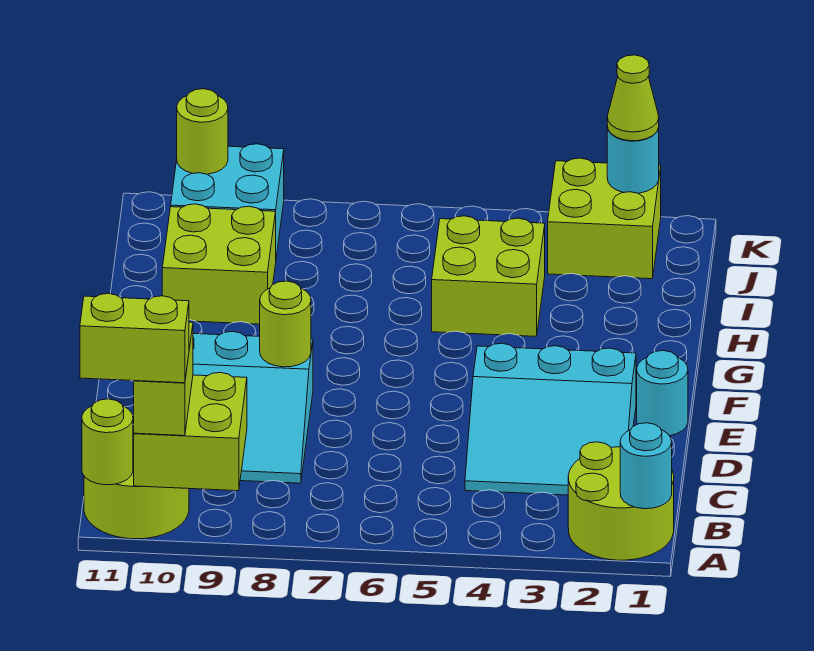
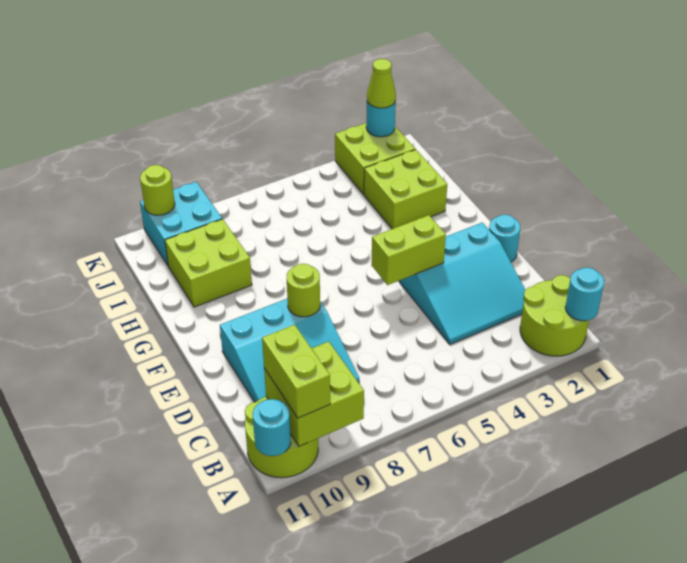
lime brick A10:A11 level 4 -> lime brick E4:E5 level 2
lime round brick A11 level 2 -> cyan round brick A11 level 2
lime brick H4:I5 level 1 -> lime brick H2:I3 level 1

